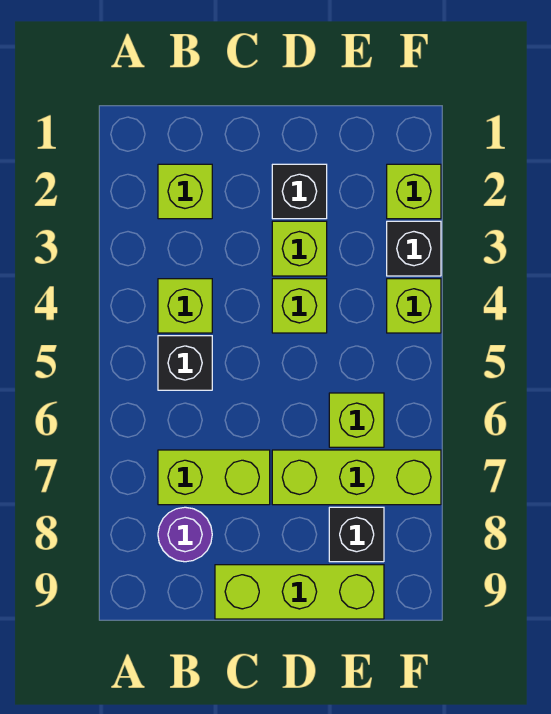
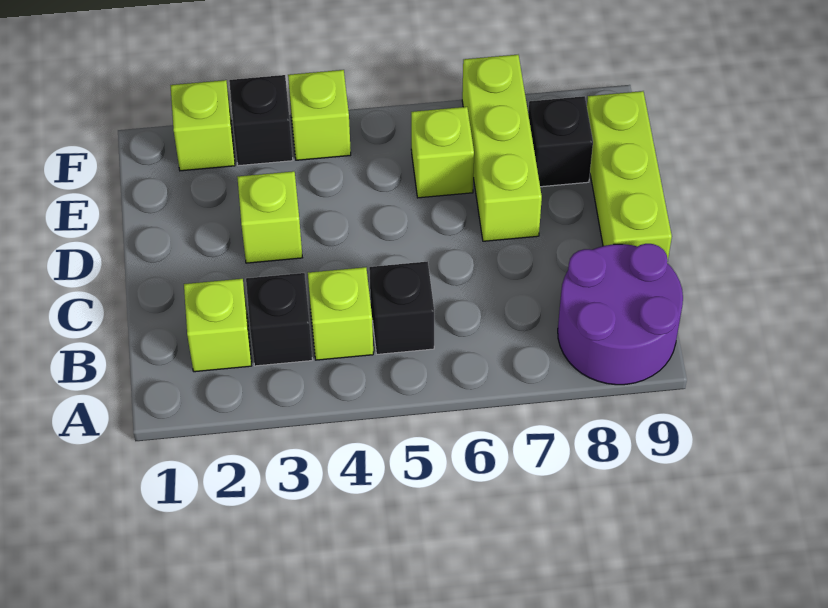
lime brick B7:C7 level 1 -> none
purple round brick B8 level 1 -> purple round brick A8:B9 level 1
black brick D2 level 1 -> black brick B3 level 1
lime brick D4 level 1 -> none

